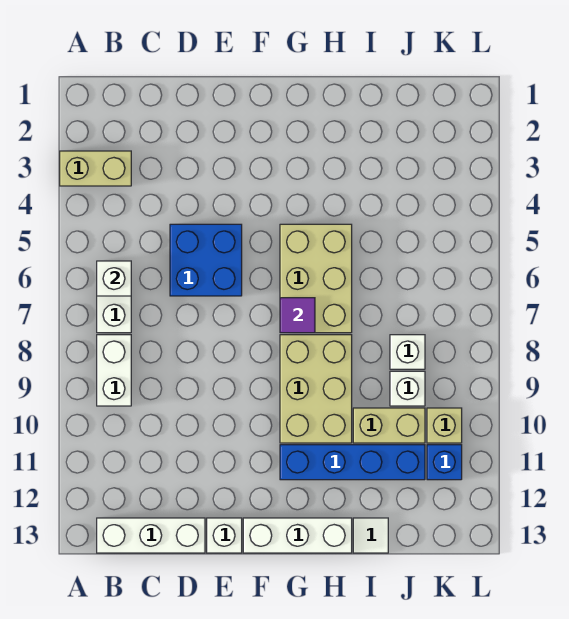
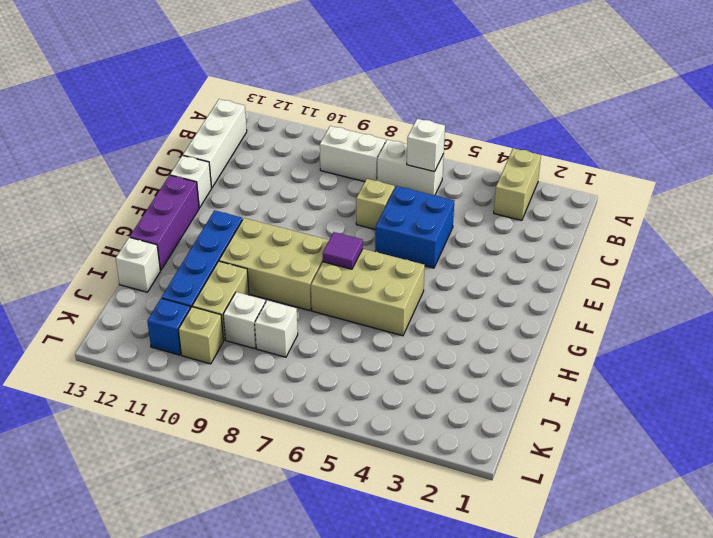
none -> tan brick D7 level 1
white brick F13:H13 level 1 -> purple brick F13:H13 level 1
white tile I13 level 1 -> white brick I13 level 1

